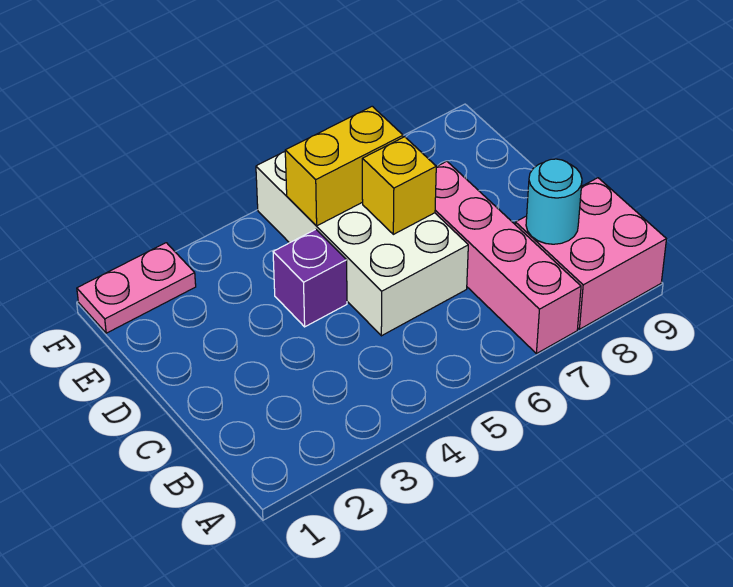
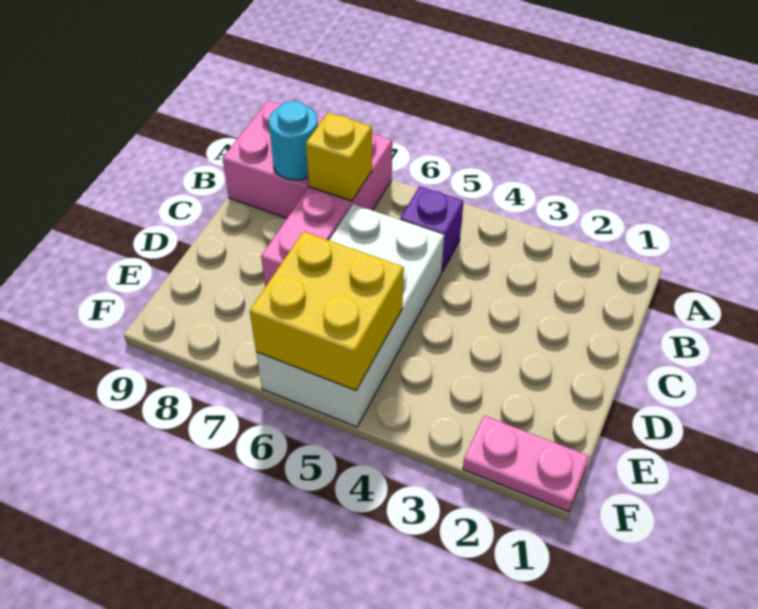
purple brick D4 level 1 -> purple brick B5 level 1
yellow brick D6 level 2 -> yellow brick B7 level 2
yellow brick E5:E6 level 2 -> yellow brick E5:F6 level 2

